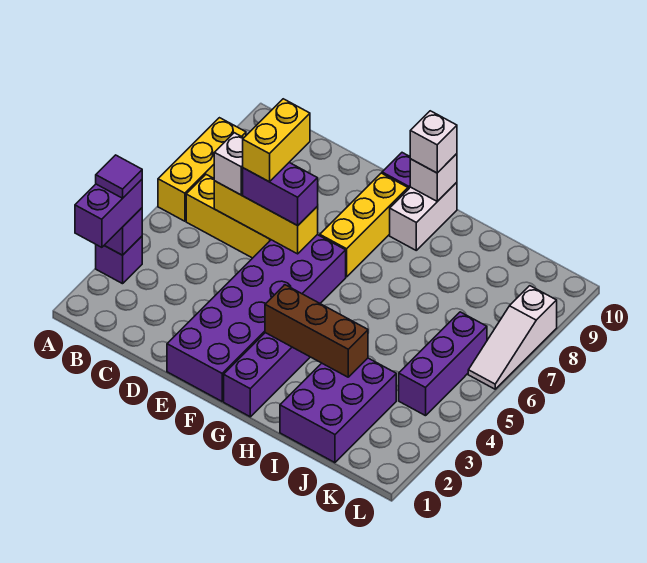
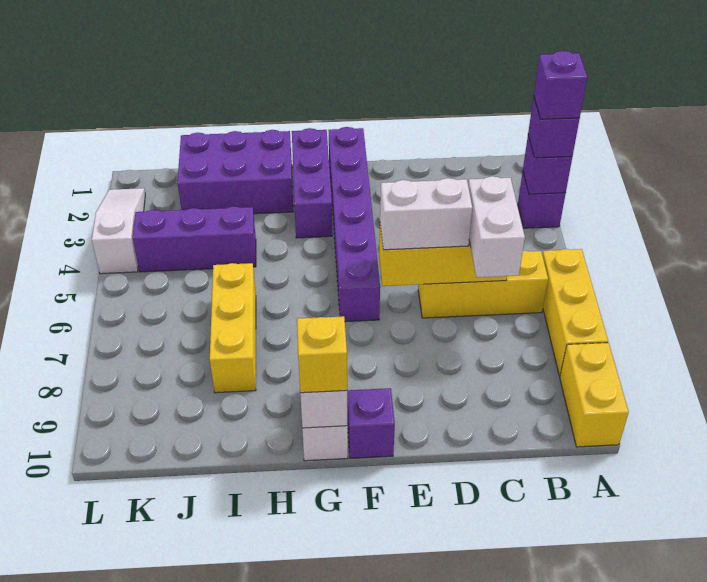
purple brick A2:A3 level 3 -> purple brick A3 level 3
purple tile A3 level 4 -> purple brick A3 level 4
white brick C6 level 3 -> white brick C6:C7 level 3
purple brick D6:E6 level 3 -> white brick D6:E6 level 3
yellow brick D6:D7 level 4 -> yellow brick A9:A10 level 1
purple brick E1:F6 level 1 -> purple brick F1:F6 level 1
yellow brick F7:F9 level 1 -> yellow brick I6:I8 level 1
brown brick G3:I3 level 2 -> none
white brick G10 level 3 -> yellow brick G10 level 3
purple brick I1:J3 level 1 -> purple brick H1:J2 level 1
purple brick K4:K6 level 1 -> purple brick I4:K4 level 1
white slope L6:L8 level 1 top 8 -> white slope L2:L4 level 1 top 4

